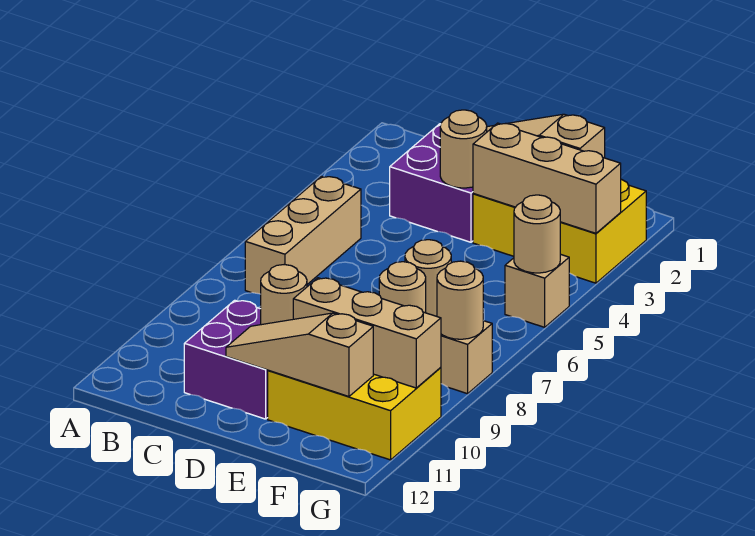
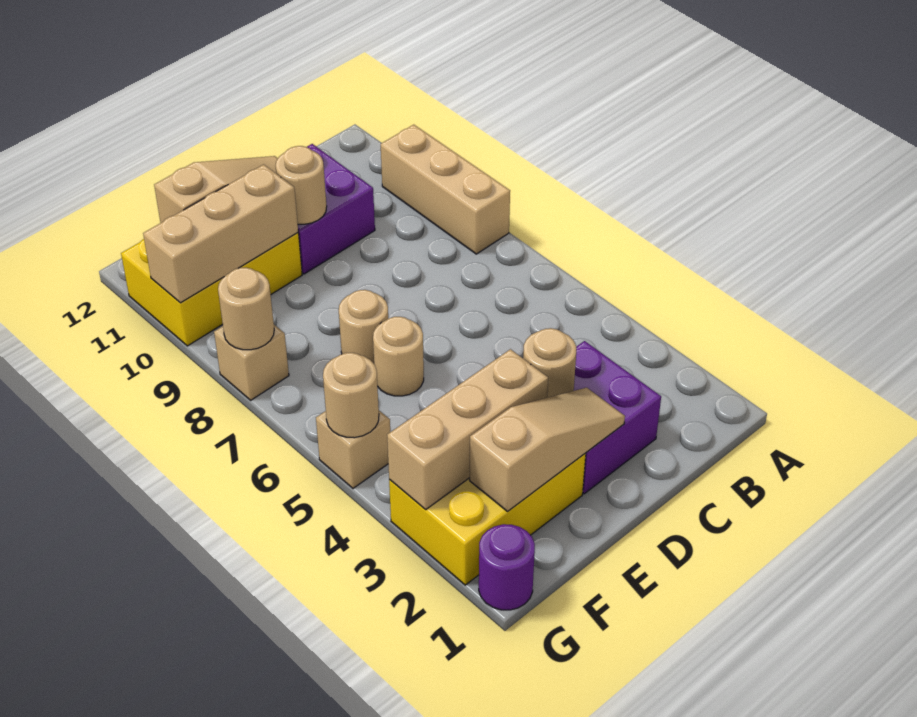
tan brick B5:B7 level 1 -> tan brick A8:A10 level 1
none -> purple round brick G1 level 1

